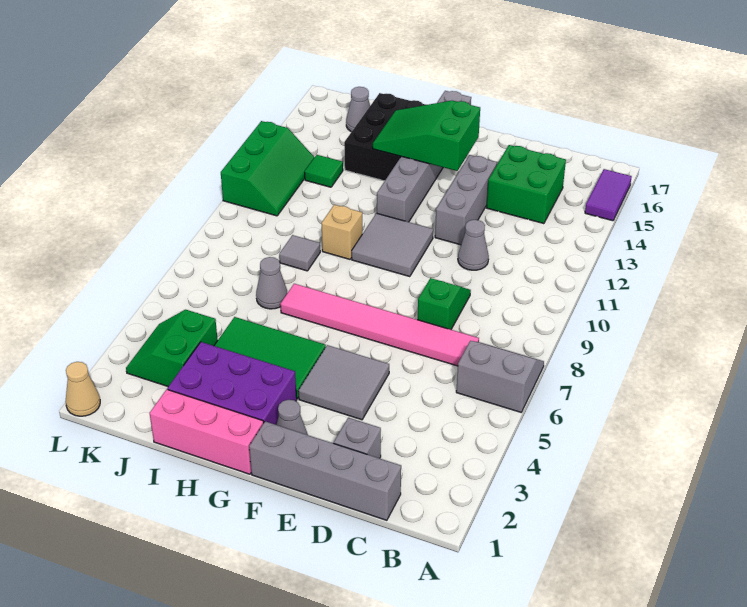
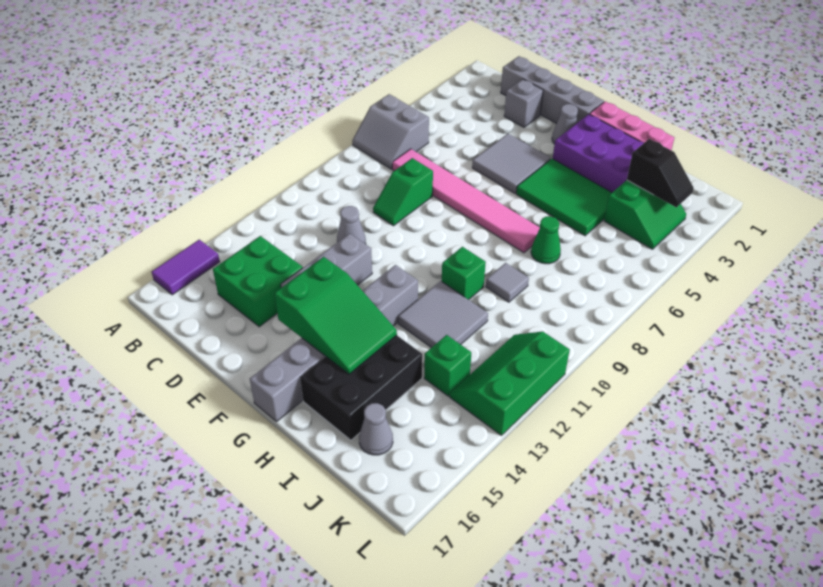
grey tile F10:G11 level 1 -> grey tile H11:I12 level 1
tan brick H10 level 1 -> green brick H10 level 1
grey cone I7 level 1 -> green cone I7 level 1
none -> black slope J3:K3 level 2 top J
green tile J13 level 1 -> green brick J13 level 1
tan cone L1 level 1 -> none

